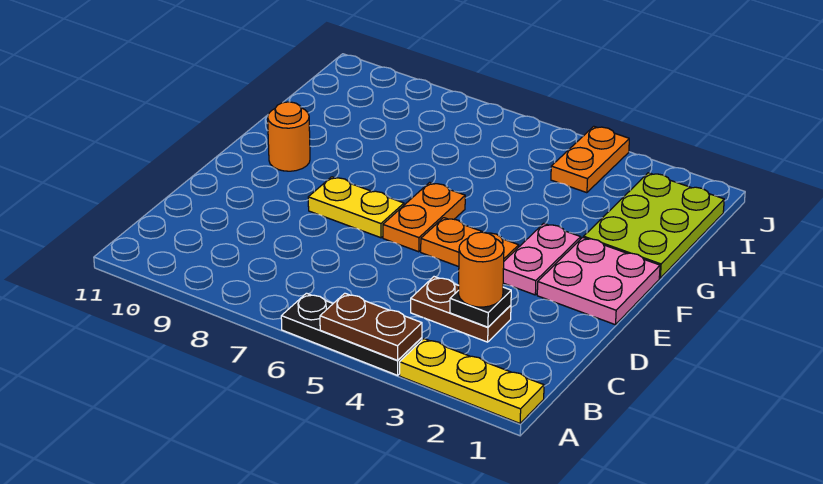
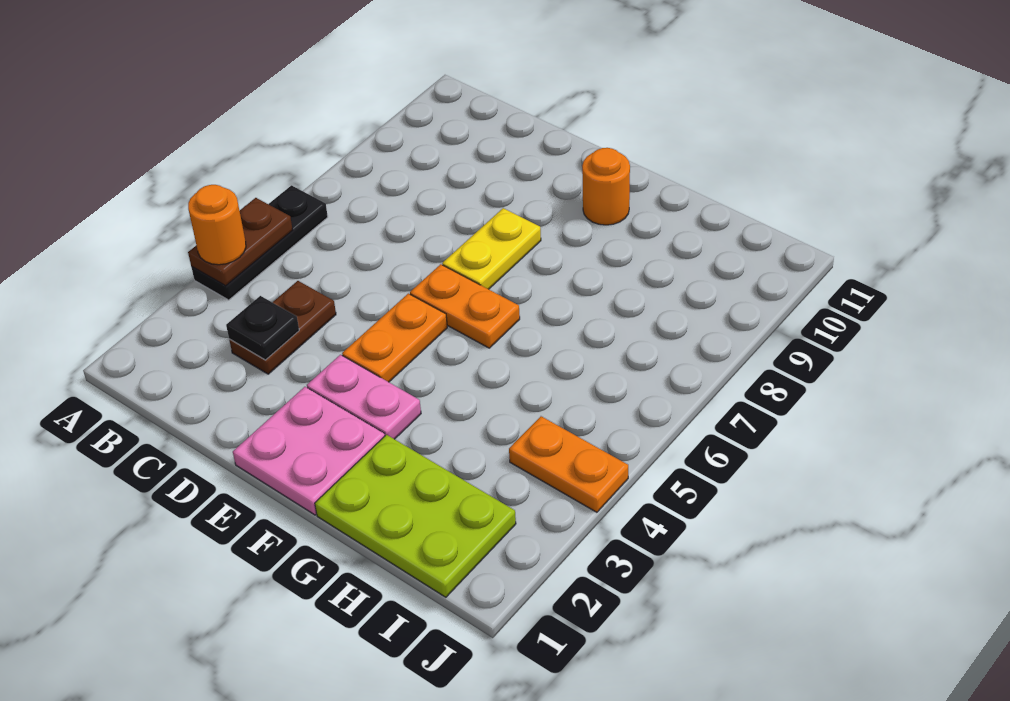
yellow plate A1:A3 level 1 -> none
orange round brick C3 level 3 -> orange round brick A4 level 3

